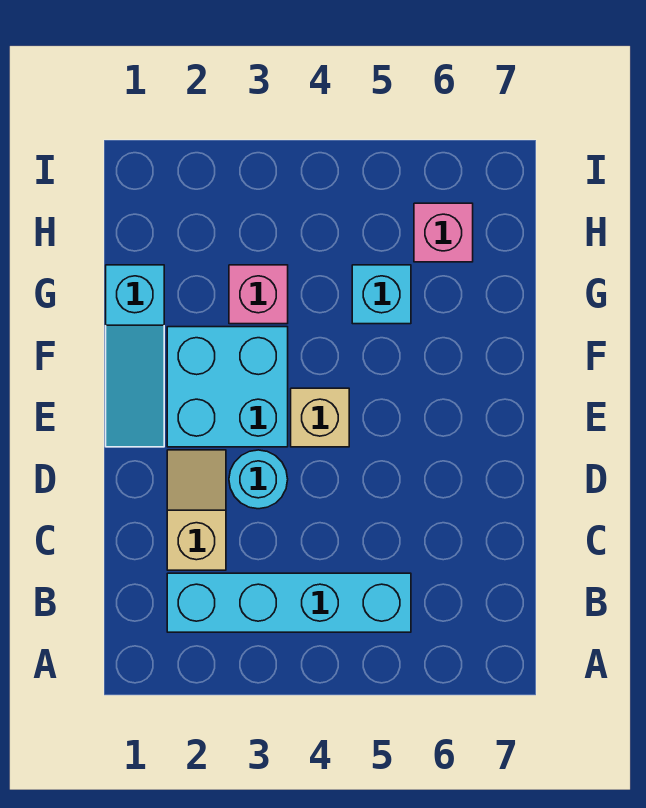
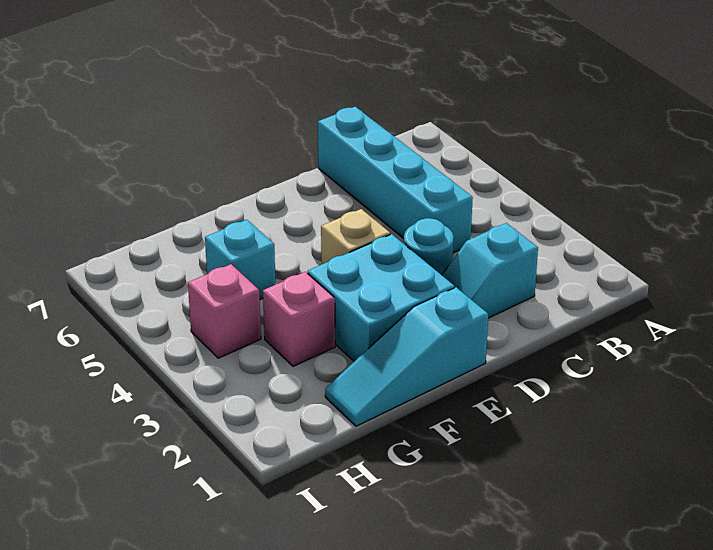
cyan brick B2:B5 level 1 -> cyan brick C4:C7 level 1
tan slope C2:D2 level 1 top C -> cyan slope C2:D2 level 1 top C
cyan slope E1:G1 level 1 top G -> cyan slope E1:G1 level 1 top E
pink brick H6 level 1 -> pink brick H4 level 1

